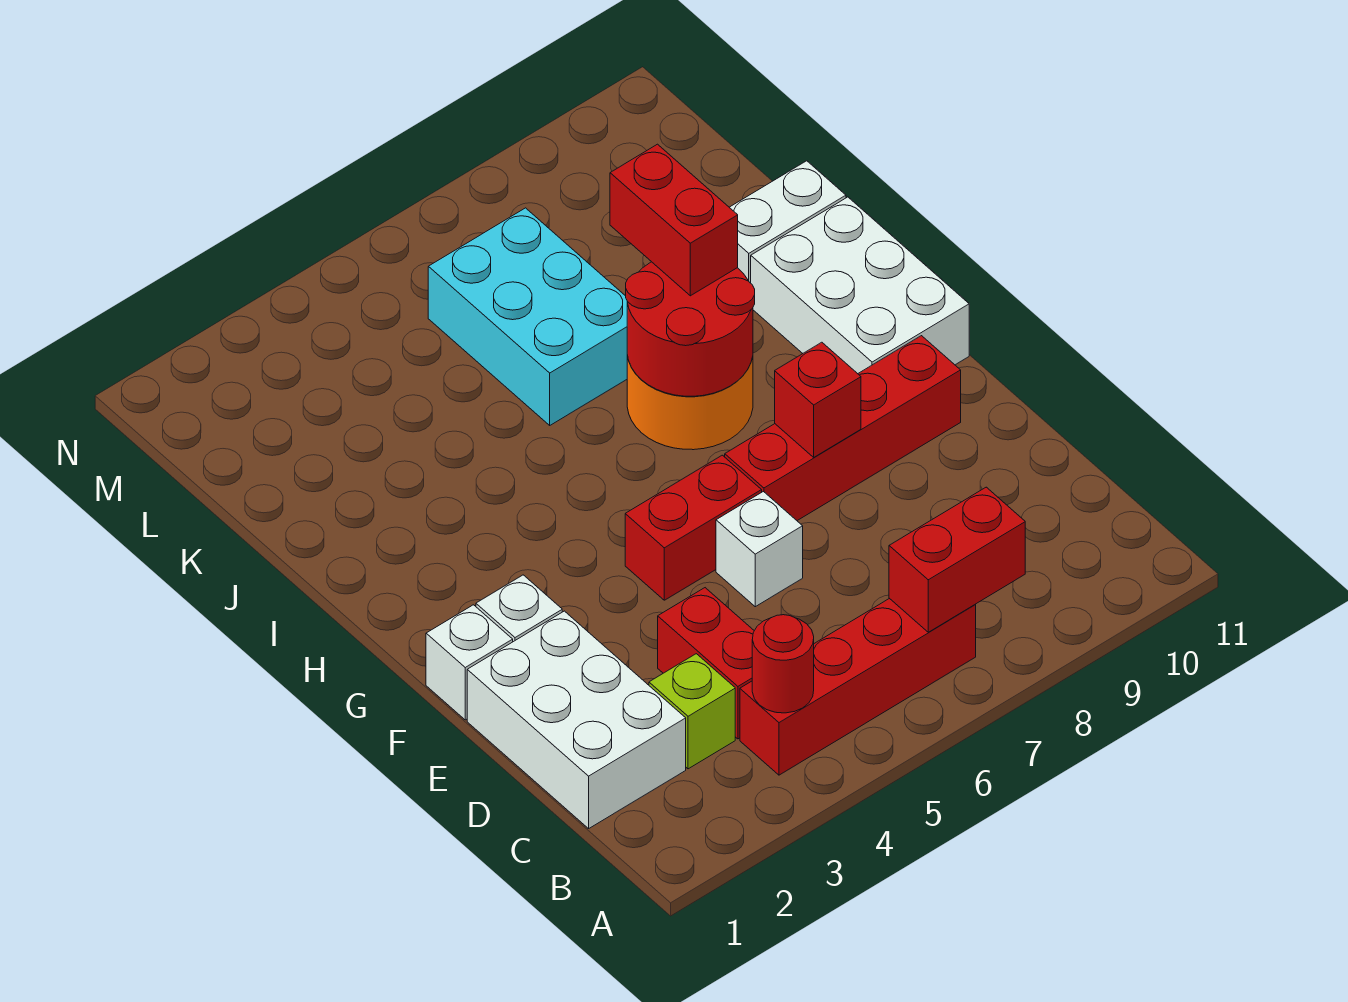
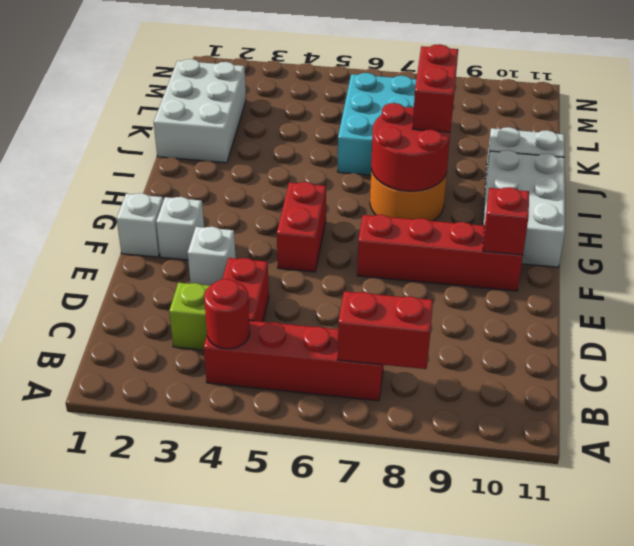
white brick C1:E2 level 1 -> white brick J1:L2 level 1
white brick E6 level 1 -> white brick E3 level 1
red brick F5:F6 level 1 -> red brick F5:G5 level 1
red brick F8 level 2 -> red brick F10 level 2

